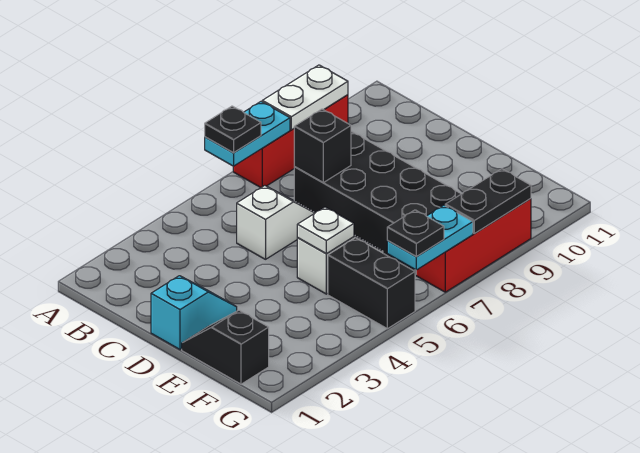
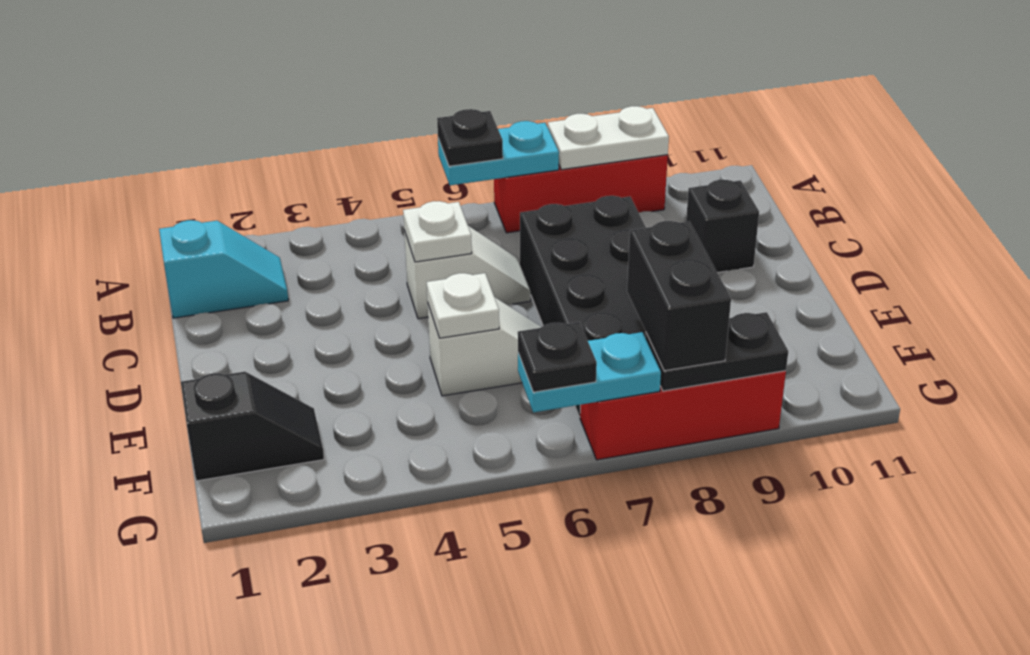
none -> white plate C5 level 2
black brick C7 level 2 -> black brick C10 level 1
cyan slope D1:D2 level 1 top 1 -> cyan slope B1:B2 level 1 top 1
black slope E1:F1 level 1 top F -> black slope F1:F2 level 1 top 1
black brick F5:G5 level 1 -> black brick F8:G8 level 3

